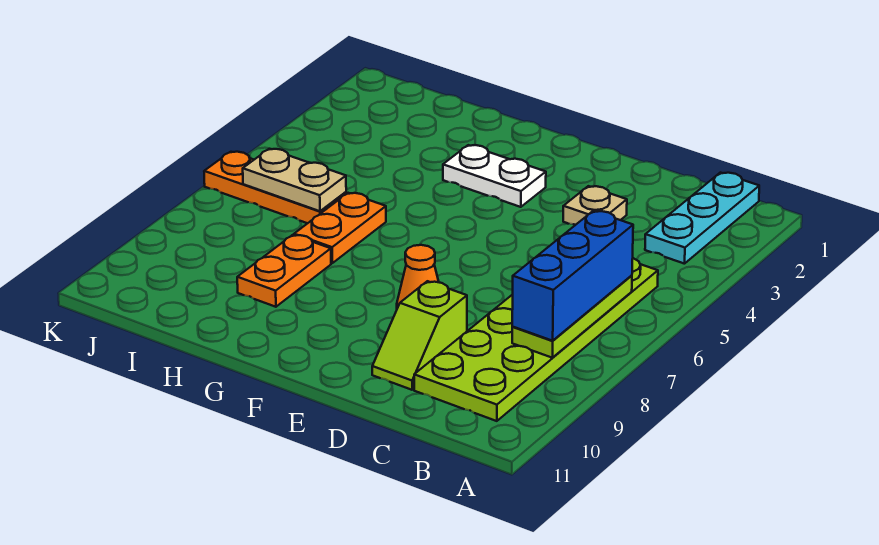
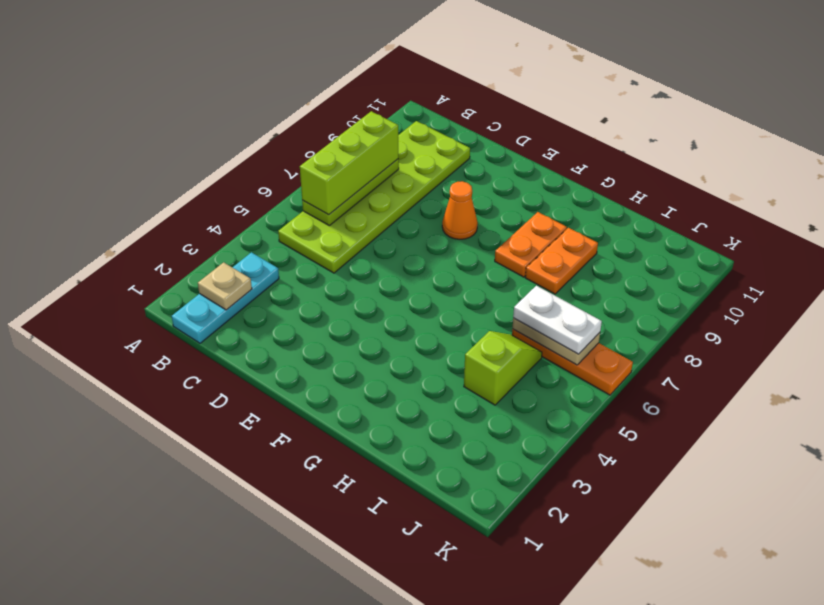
blue brick B6:B8 level 3 -> lime brick B6:B8 level 3
tan plate D3 level 1 -> tan plate B2 level 2
lime slope D9:D10 level 1 top 9 -> lime slope I4:I5 level 1 top 4
white plate F3:G3 level 1 -> white plate I6:J6 level 3
orange plate H6:H7 level 1 -> orange plate G8:G9 level 1

